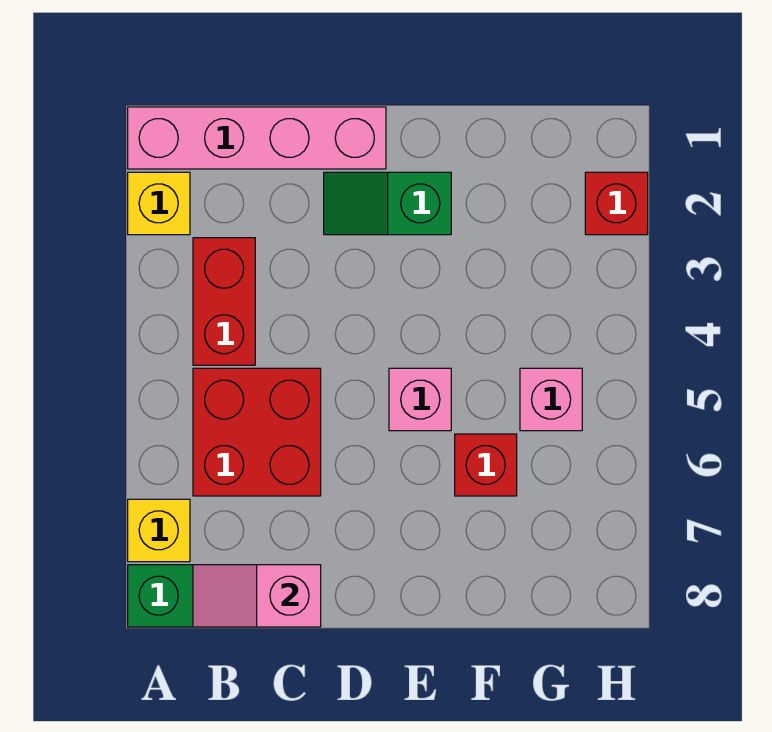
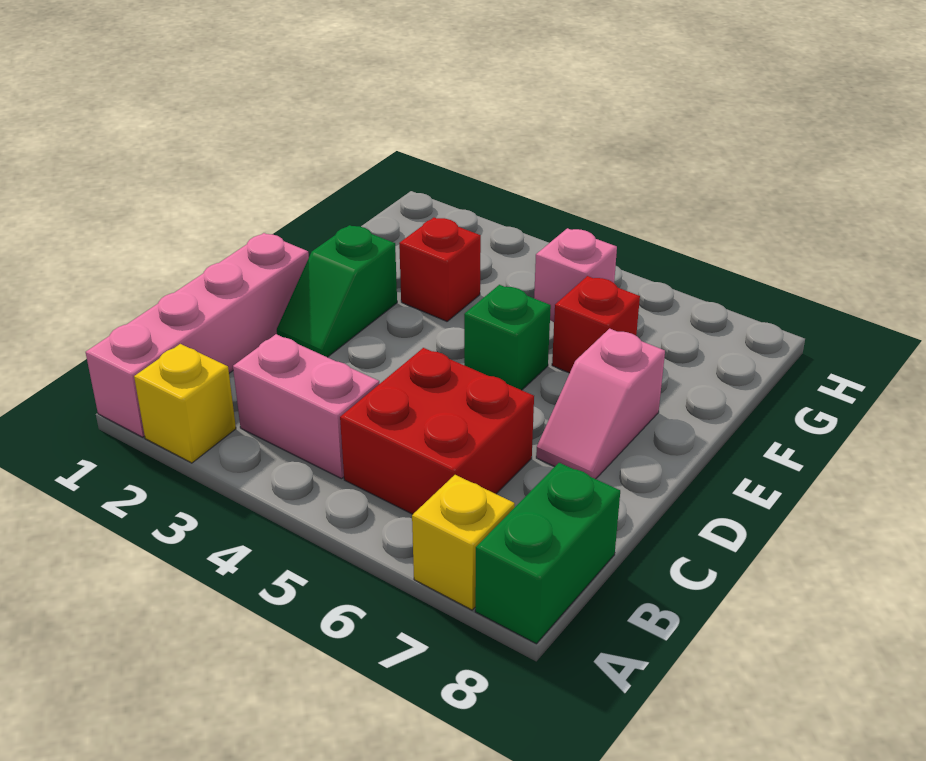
red brick B3:B4 level 1 -> pink brick B3:B4 level 1
pink slope B8:C8 level 2 top C -> pink slope D7:E7 level 1 top E
pink brick E5 level 1 -> green brick E5 level 1
red brick H2 level 1 -> red brick F3 level 1

